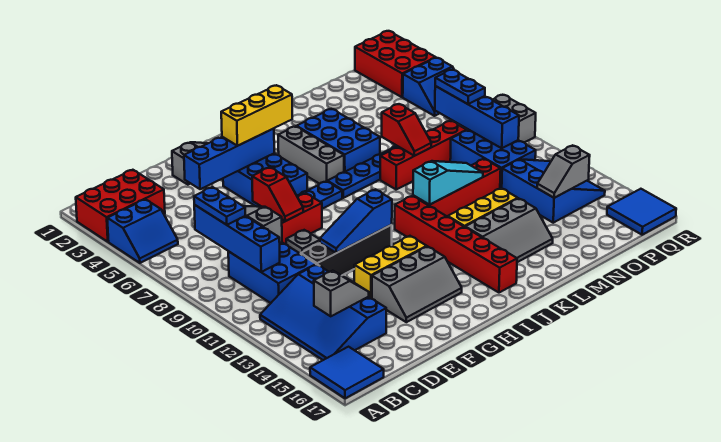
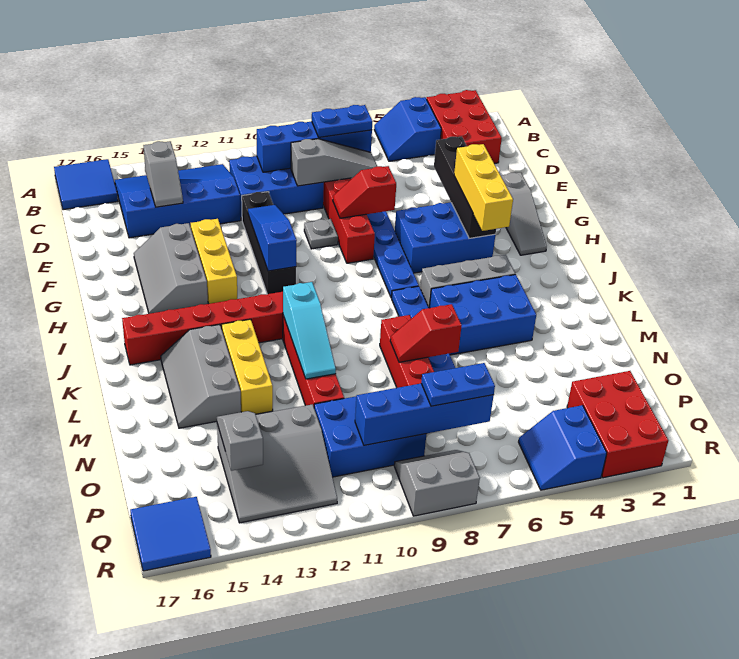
blue brick E4:H4 level 2 -> black brick E4:H4 level 2
blue slope O12:Q14 level 1 top O -> grey slope O12:Q14 level 1 top O
red brick Q1:R3 level 1 -> red brick P2:R3 level 1

